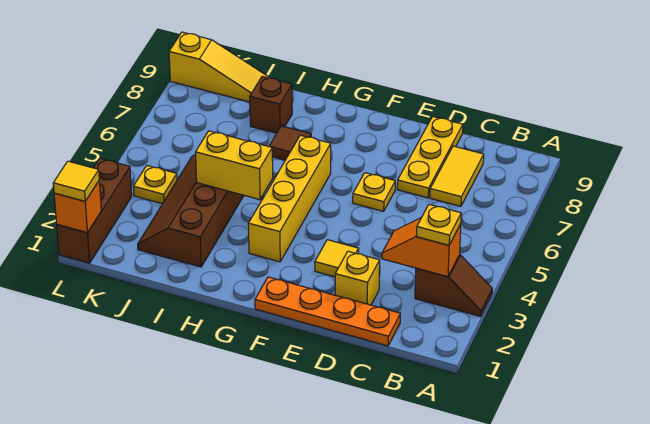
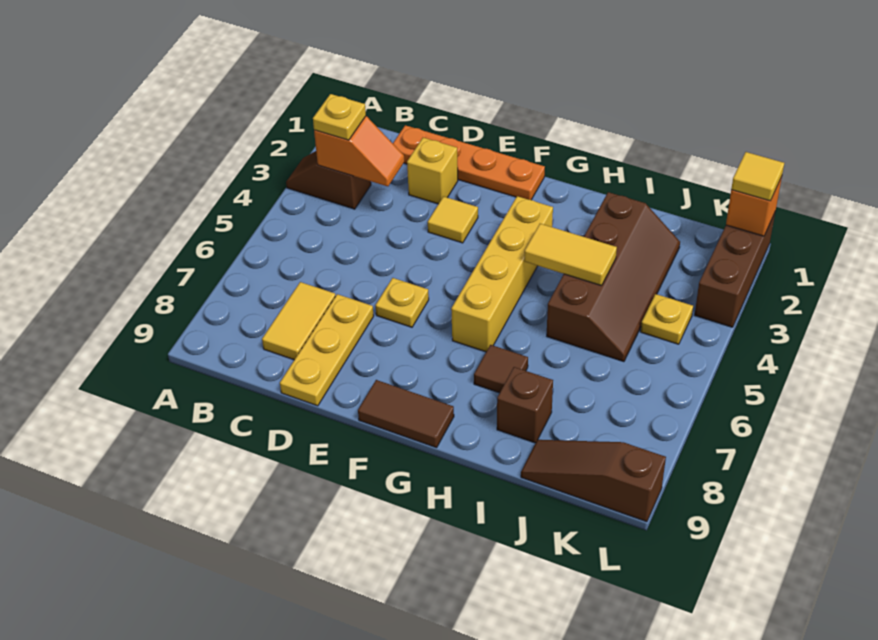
none -> brown tile F9:G9 level 1
yellow brick H4:I4 level 2 -> yellow tile H4:I4 level 2
yellow slope J9:L9 level 1 top L -> brown slope J9:L9 level 1 top L

